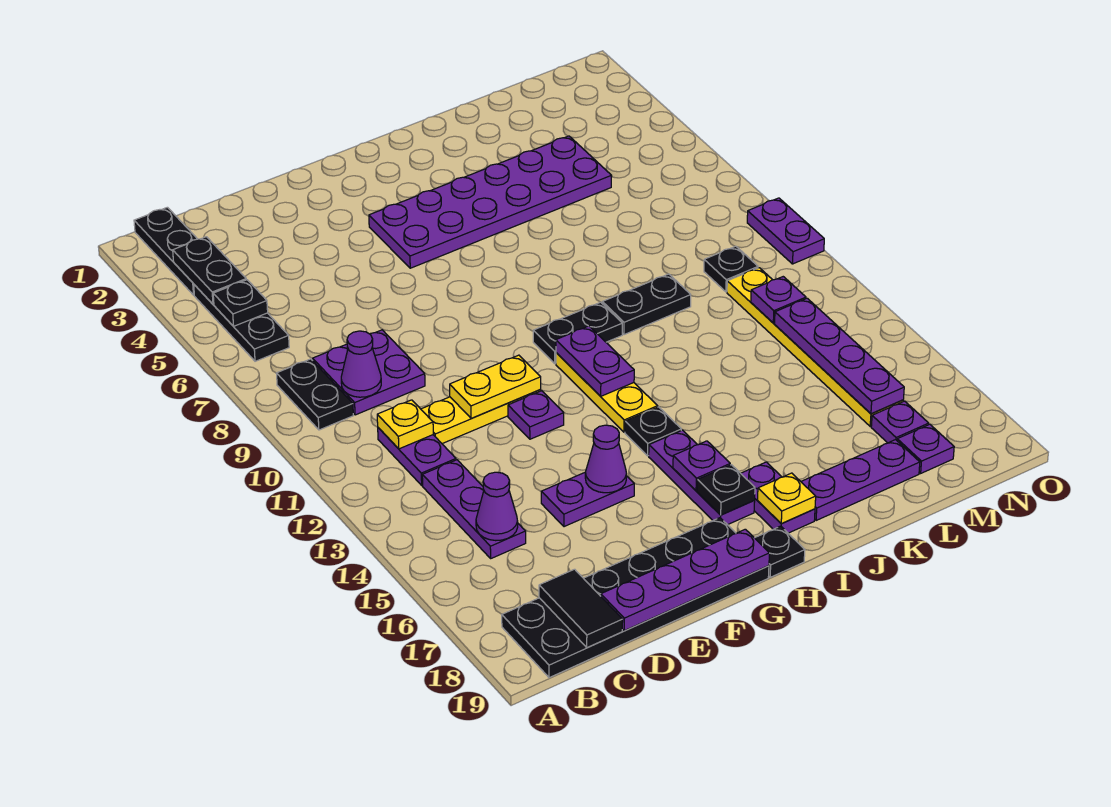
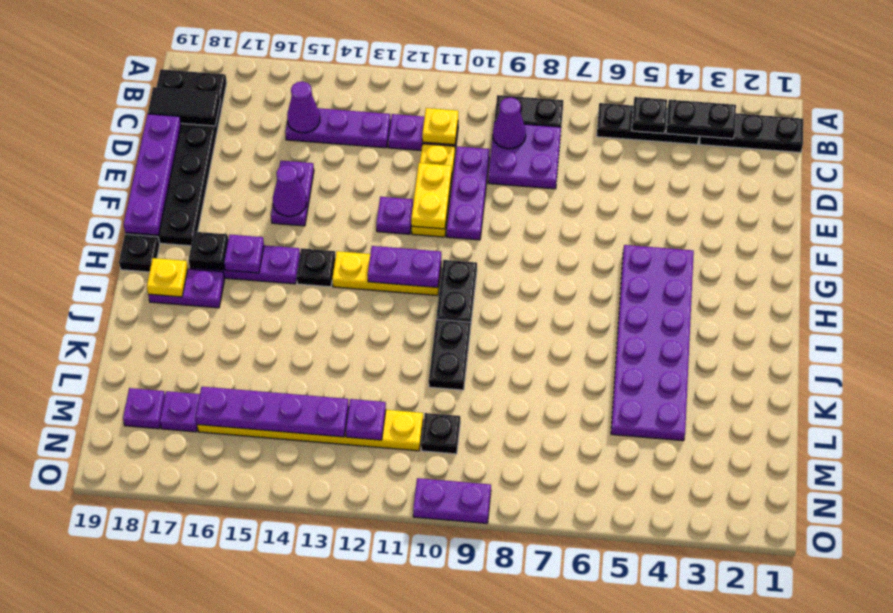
purple plate J18:L18 level 1 -> purple plate D10:F10 level 1

